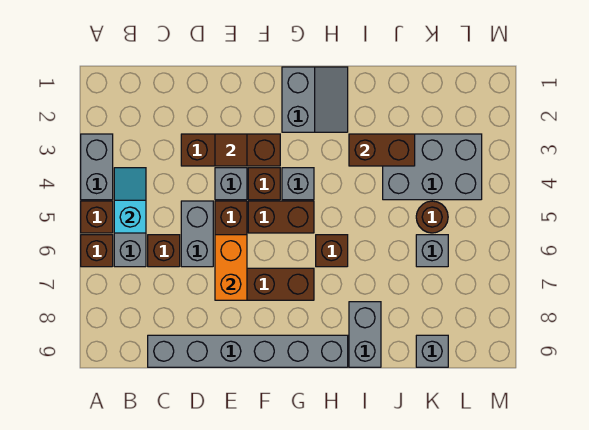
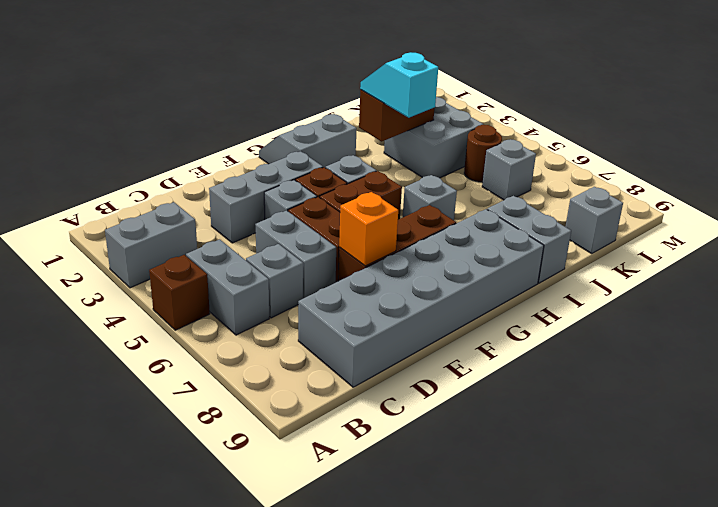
grey brick A3:A4 level 1 -> grey brick A3:B3 level 1
brown brick A6 level 1 -> none
cyan slope B4:B5 level 2 top 5 -> cyan slope I3:I4 level 3 top 4
brown brick C6 level 1 -> grey brick C6 level 1
grey brick C9:H9 level 1 -> grey brick C8:H9 level 1
brown brick D3:F3 level 1 -> grey brick D3:F3 level 1
brown tile E3 level 2 -> none
orange brick E6:E7 level 2 -> orange brick E7 level 2
grey slope G1:H2 level 1 top G -> grey slope G1:H2 level 1 top 2
brown brick H6 level 1 -> grey brick H6 level 1
grey brick J3:L4 level 1 -> grey brick J3:K4 level 1

